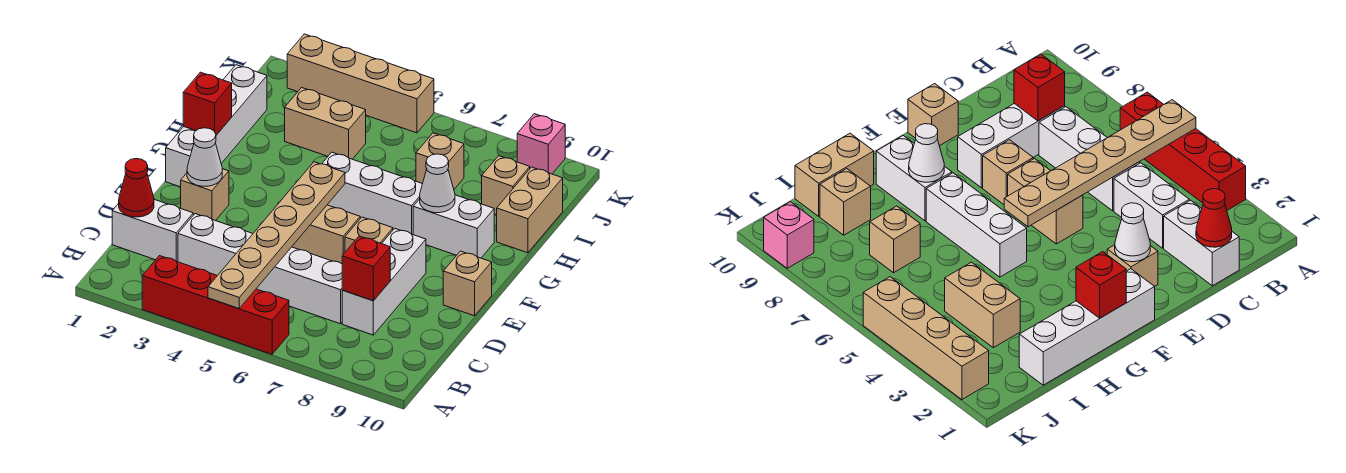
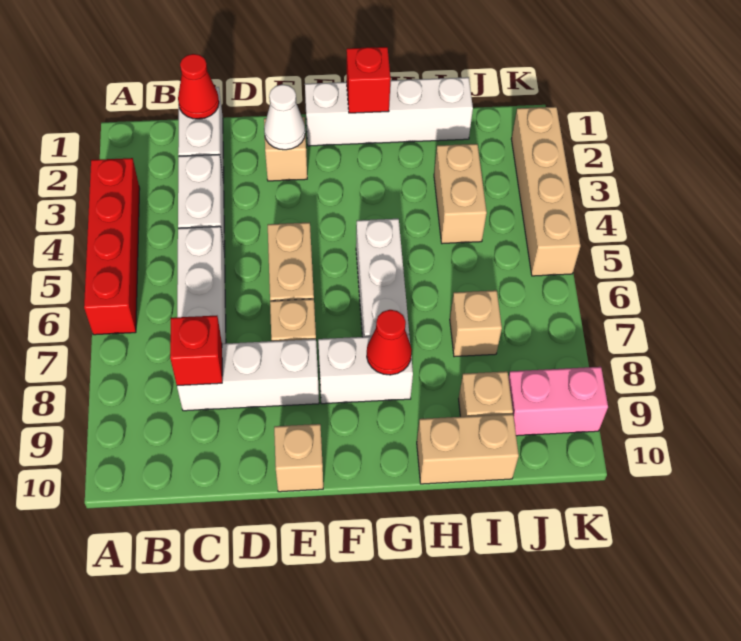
tan plate A5:F5 level 2 -> none
white brick G8:G9 level 1 -> white brick F8:G8 level 1
white cone G8 level 2 -> red cone G8 level 2
pink brick K9 level 1 -> pink brick J9:K9 level 1

